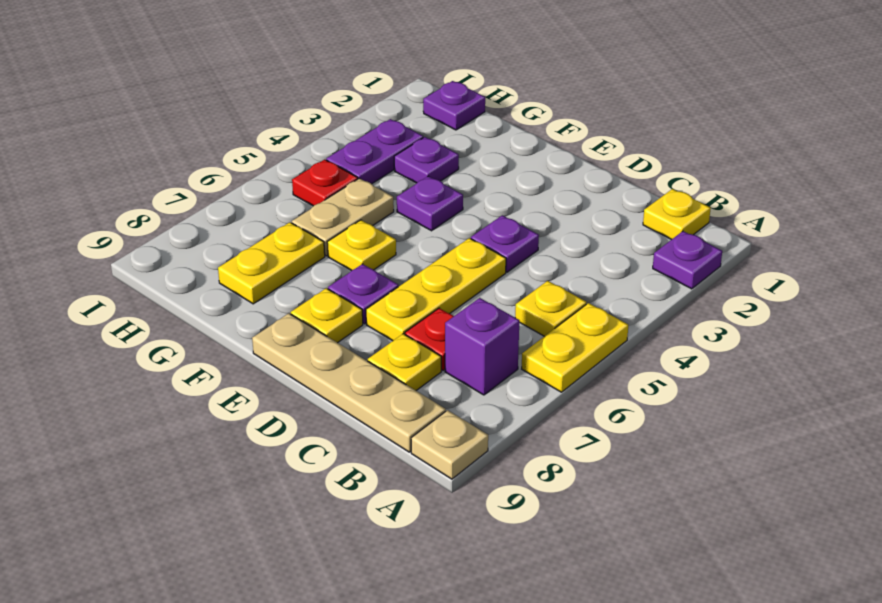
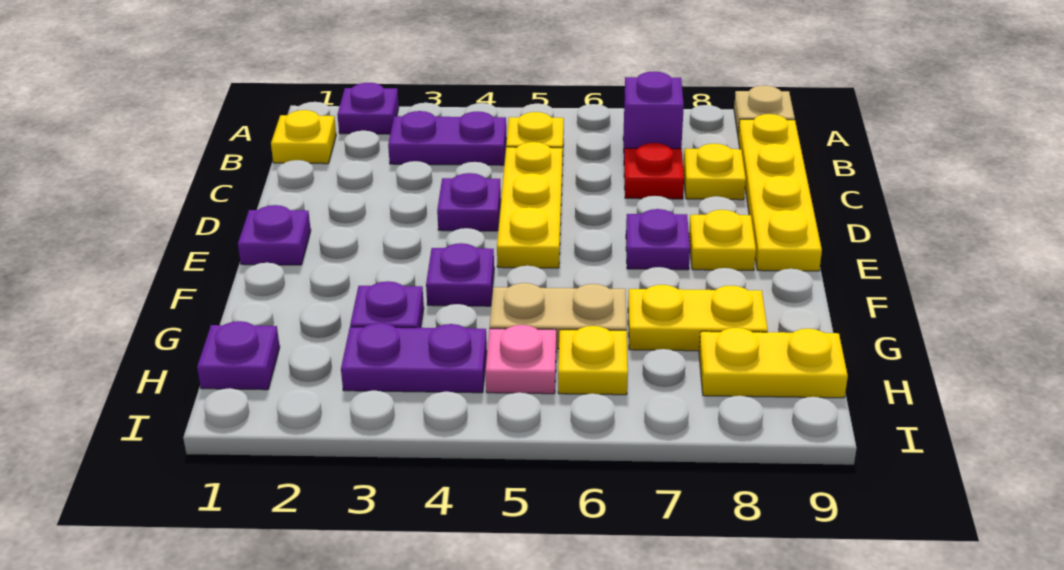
yellow plate A5:A6 level 1 -> yellow plate H8:H9 level 1
none -> purple plate B3:B4 level 1
tan plate B9:E9 level 1 -> yellow plate B9:E9 level 1
yellow plate D5:D7 level 1 -> yellow plate C5:E5 level 1
none -> purple plate E1 level 1
yellow plate F6 level 1 -> yellow plate H6 level 1
red plate H5 level 1 -> pink plate H5 level 1

